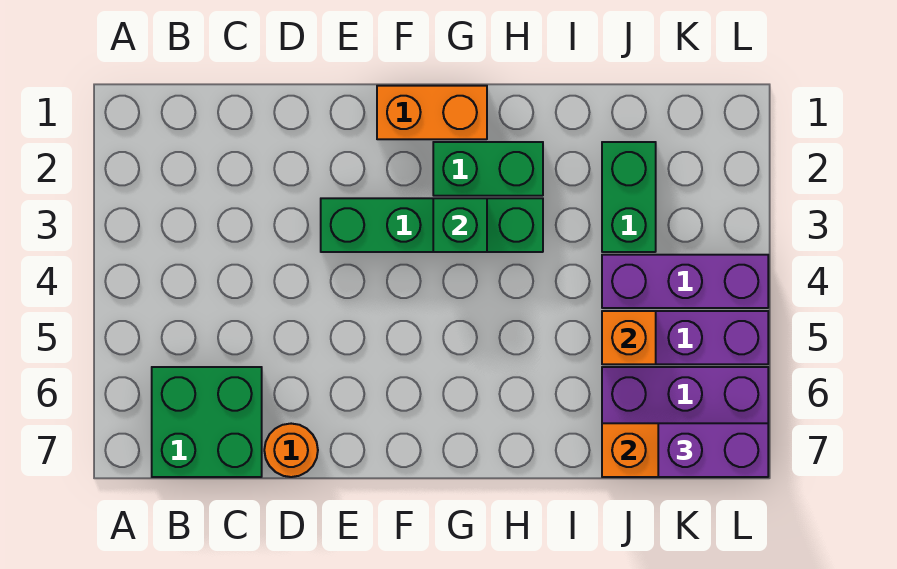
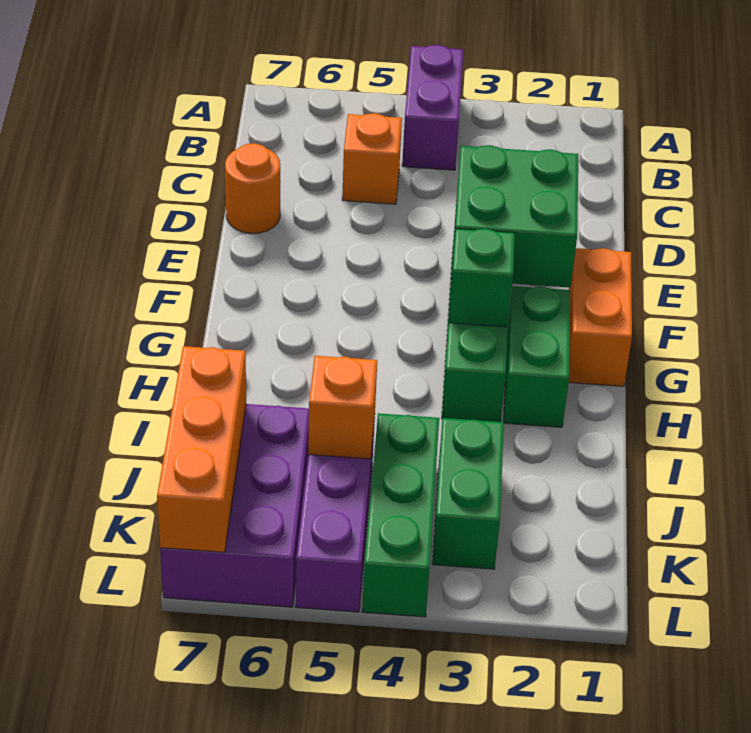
green brick B6:C7 level 1 -> green brick E2:F3 level 2
none -> orange brick C5 level 1
green brick J2:J3 level 1 -> green brick J3:K3 level 1
purple brick J4:L4 level 1 -> green brick J4:L4 level 1
purple brick K7:L7 level 3 -> purple brick A4:B4 level 1

